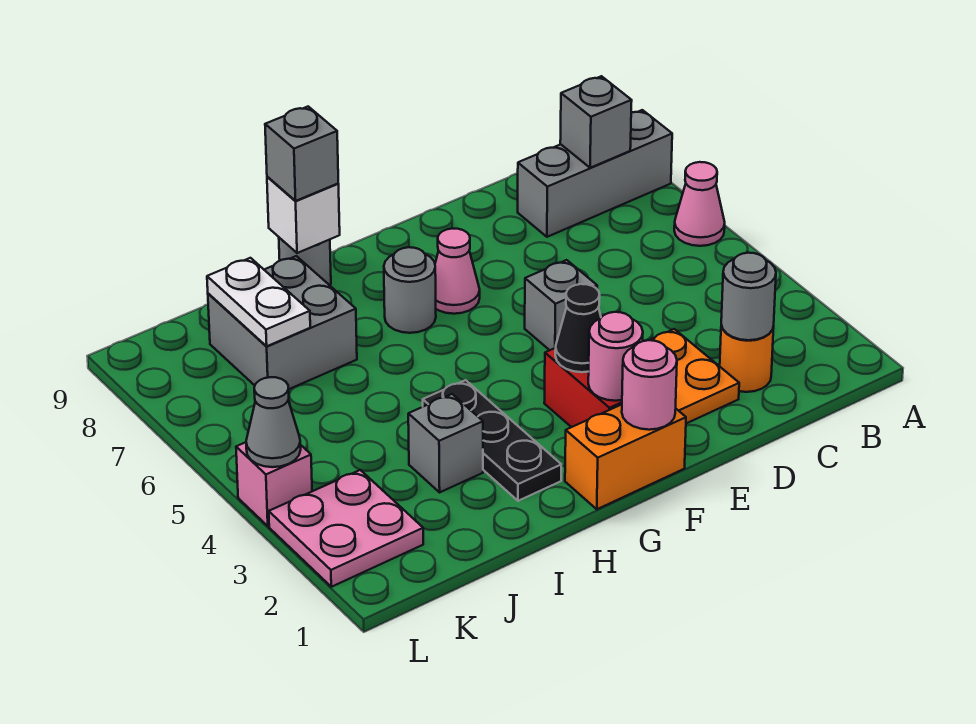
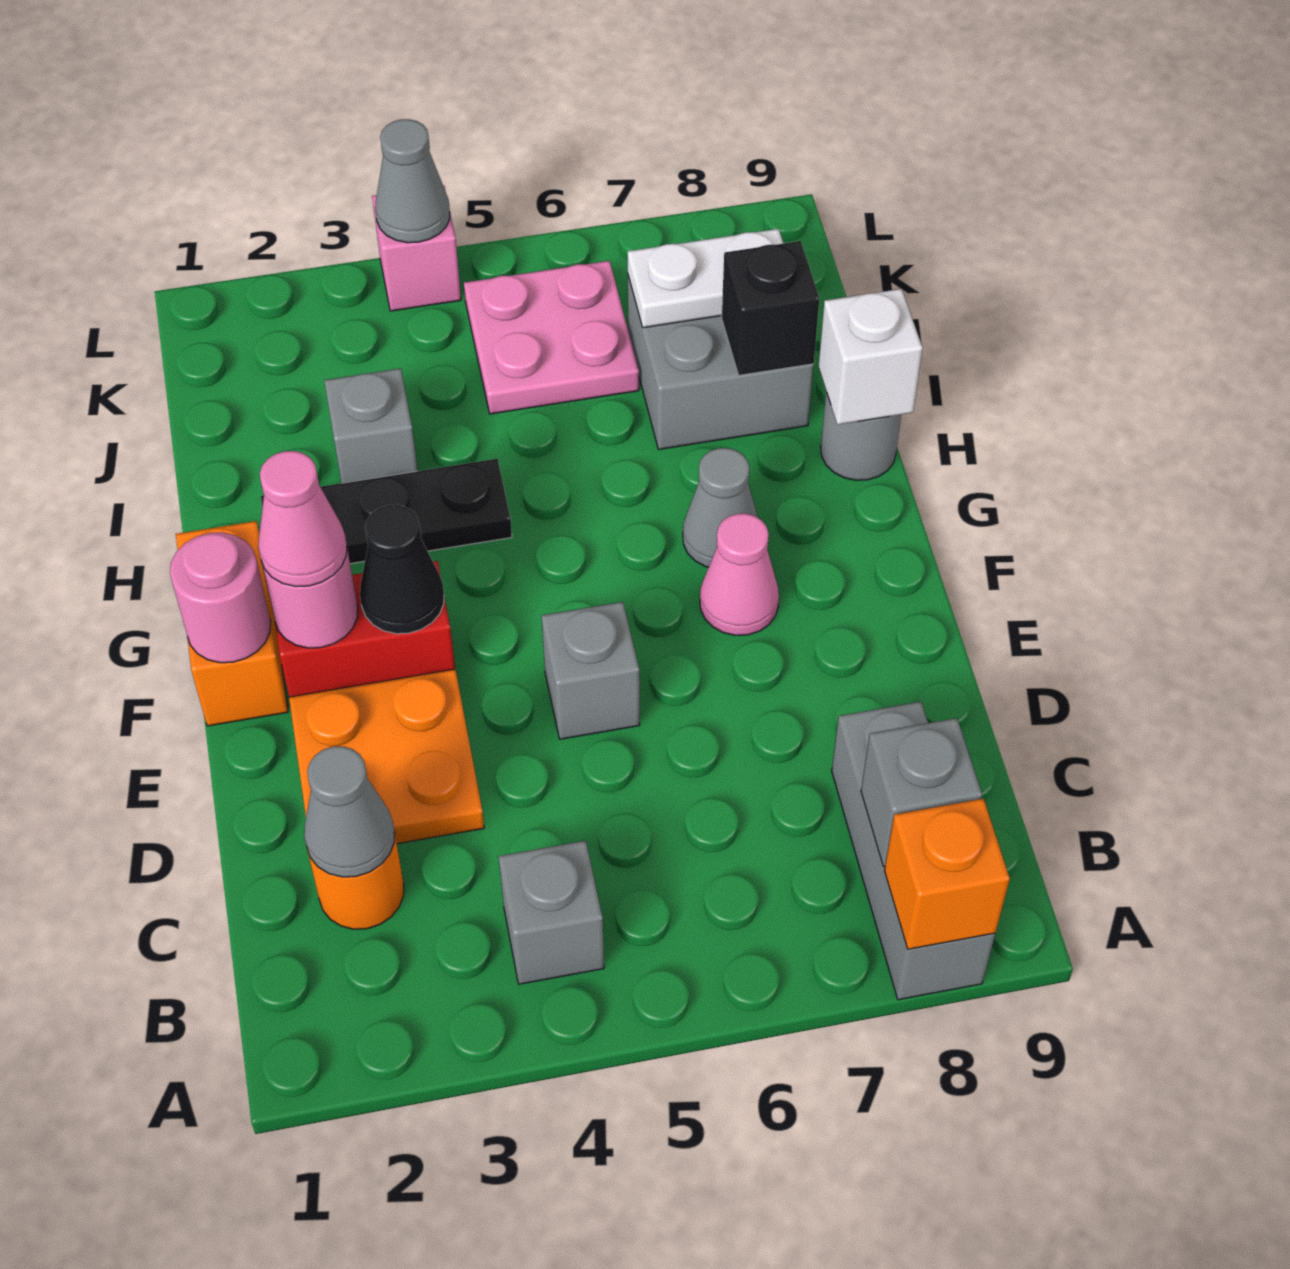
pink cone A6 level 1 -> pink cone F2 level 3
none -> orange brick A8 level 2
grey round brick C2 level 2 -> grey cone C2 level 2
grey round brick G7 level 1 -> grey cone G7 level 1
grey brick H9 level 3 -> grey brick B4 level 1
none -> black brick I8 level 2
pink plate K2:L3 level 1 -> pink plate J5:K6 level 1

